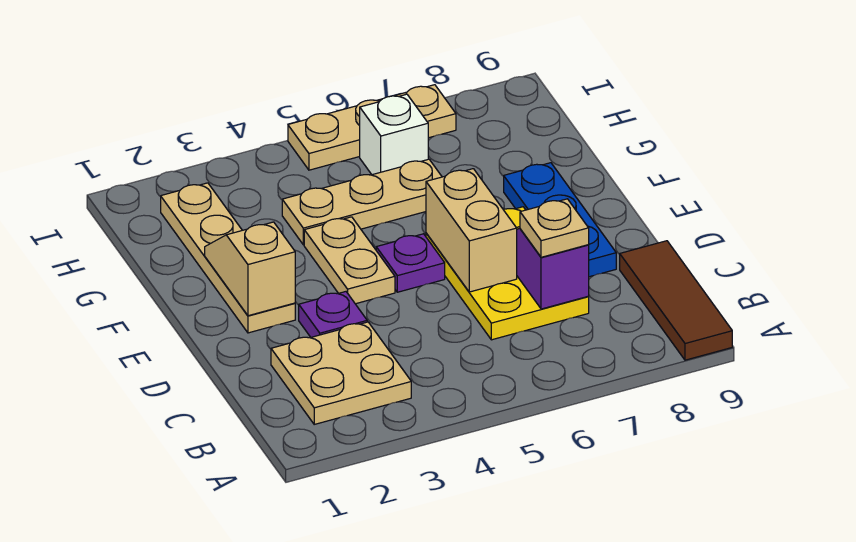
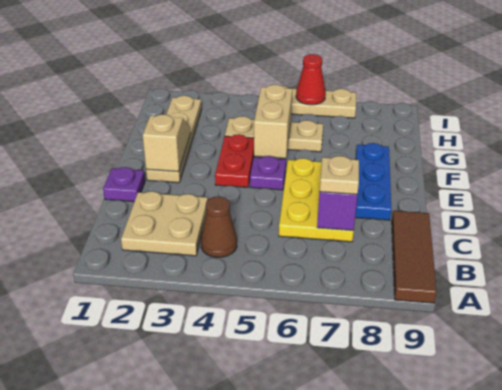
none -> brown cone B4 level 1
purple plate D3 level 1 -> purple plate D1 level 1
tan brick D6:E6 level 2 -> tan brick F5:G5 level 2
tan plate E4:F4 level 1 -> red plate E4:F4 level 1
white brick H6 level 1 -> none
none -> red cone I6 level 2

